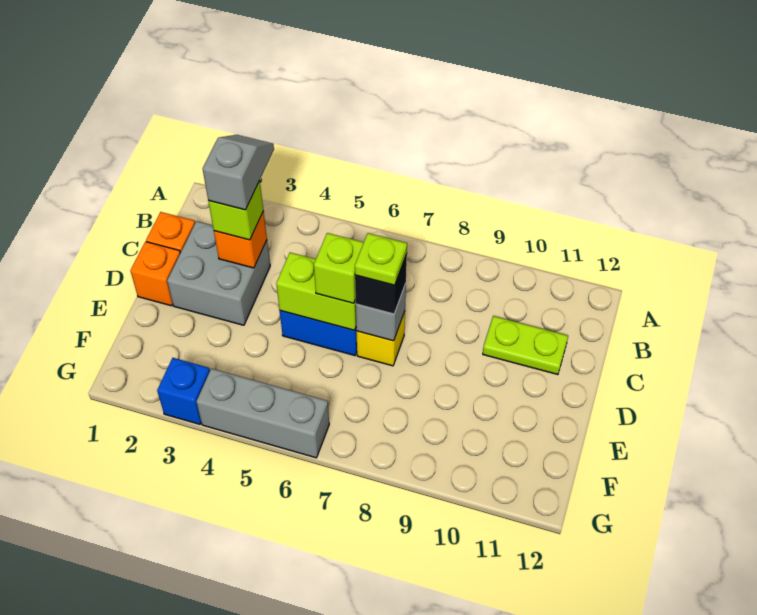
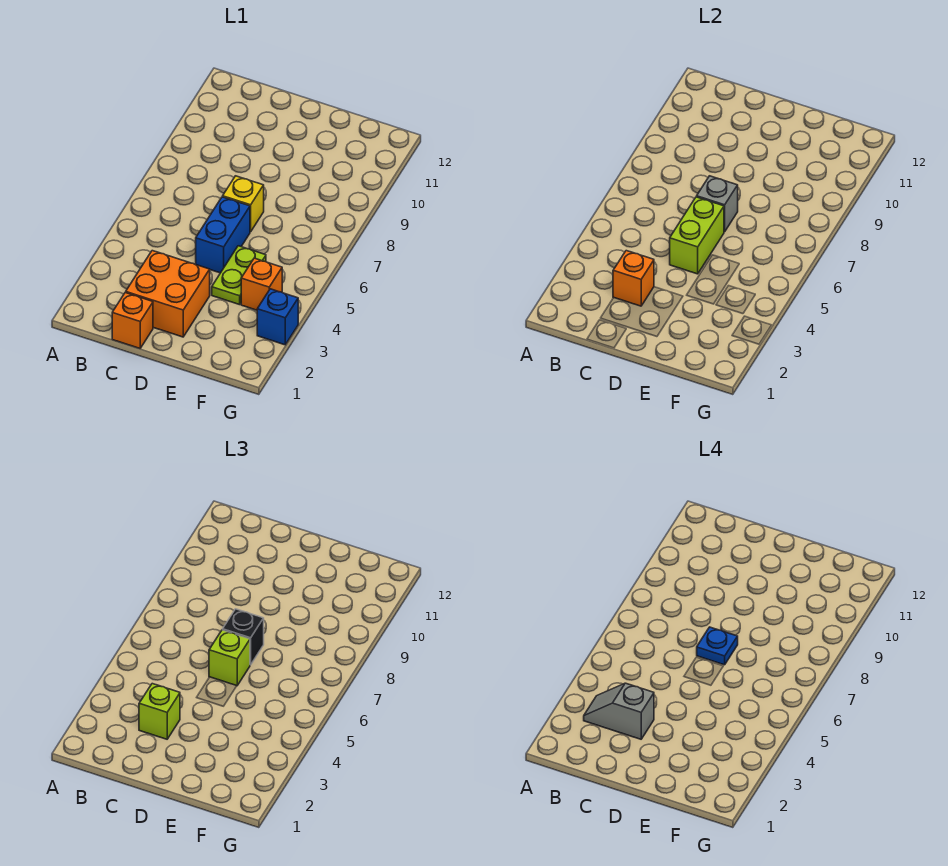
grey brick C2:D3 level 1 -> orange brick C2:D3 level 1
lime plate C10:C11 level 1 -> lime plate E4:E5 level 1
orange brick D1 level 1 -> orange brick F4 level 1
lime plate D7 level 4 -> blue plate D7 level 4
grey brick G4:G6 level 1 -> none

